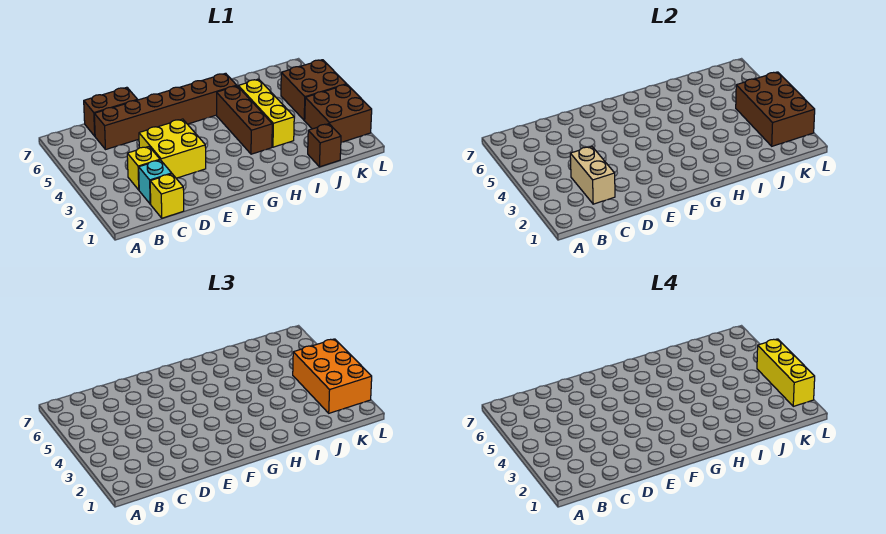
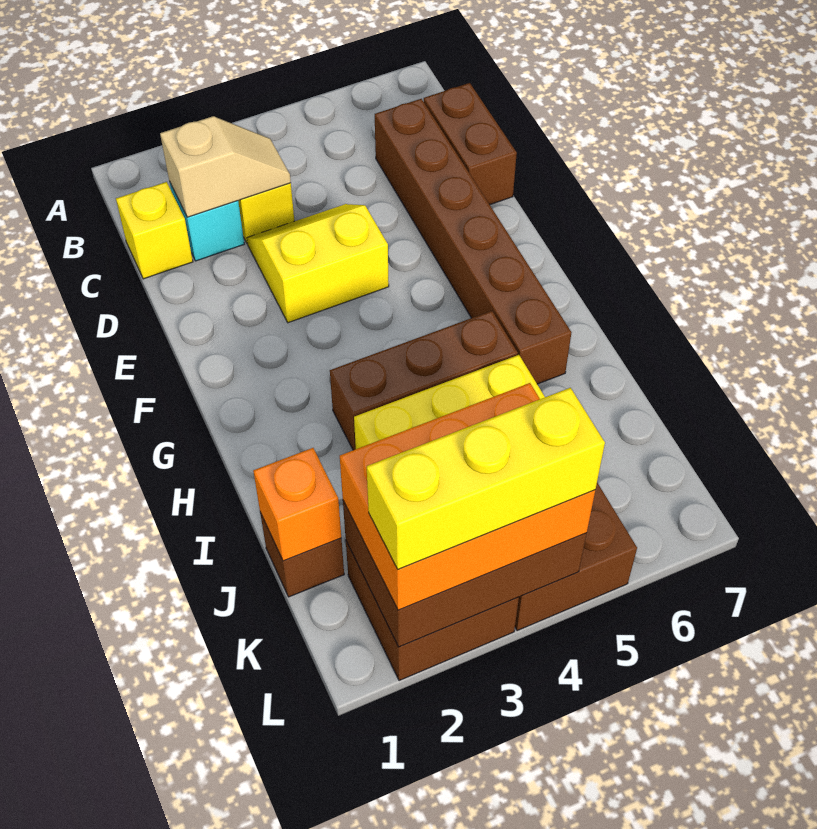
tan brick C2:C3 level 2 -> tan slope C2:C3 level 2 top 2
yellow brick D3:E4 level 1 -> yellow slope D3:E4 level 1 top E
none -> orange brick J1 level 2

